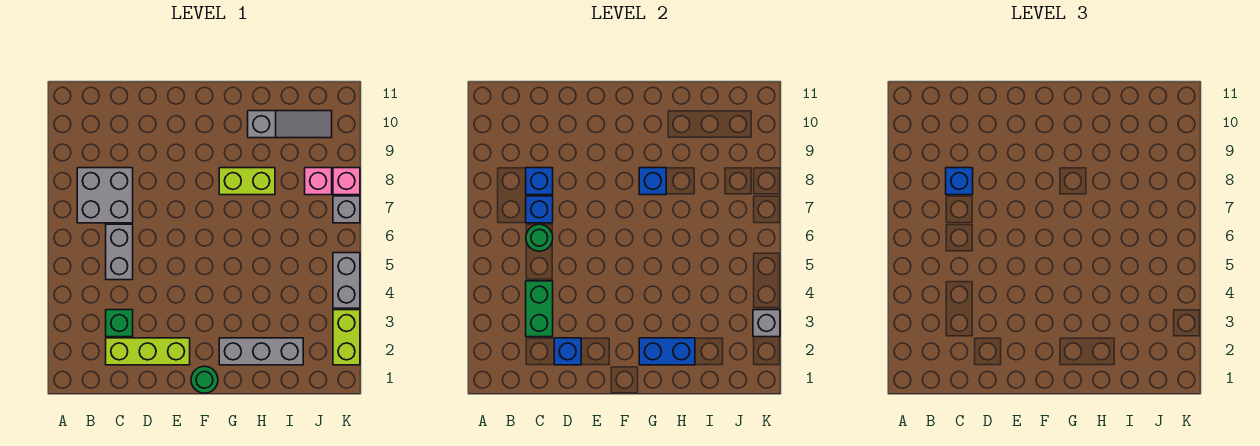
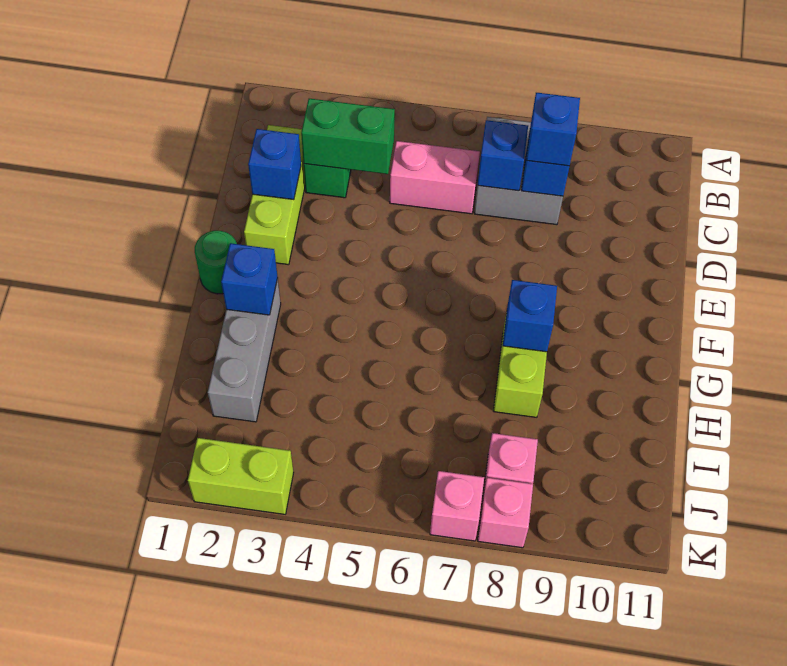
grey brick C5:C6 level 1 -> pink brick C5:C6 level 1
green round brick C6 level 2 -> none
blue brick G2:H2 level 2 -> blue brick G2 level 2
grey slope H10:J10 level 1 top H -> none
grey brick K3 level 2 -> none
grey brick K4:K5 level 1 -> none
grey brick K7 level 1 -> pink brick K7 level 1

